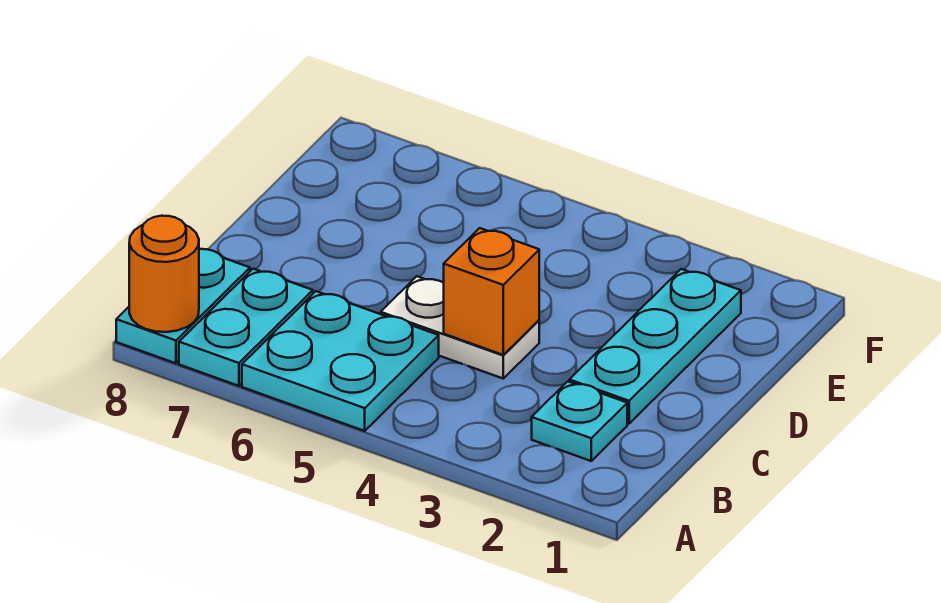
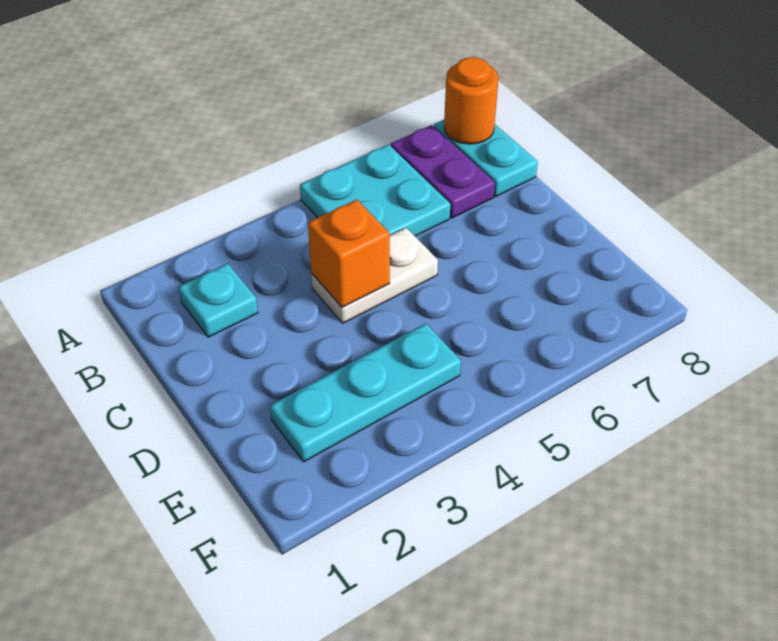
cyan plate A7:B7 level 1 -> purple plate A7:B7 level 1
cyan plate C2:E2 level 1 -> cyan plate E2:E4 level 1

